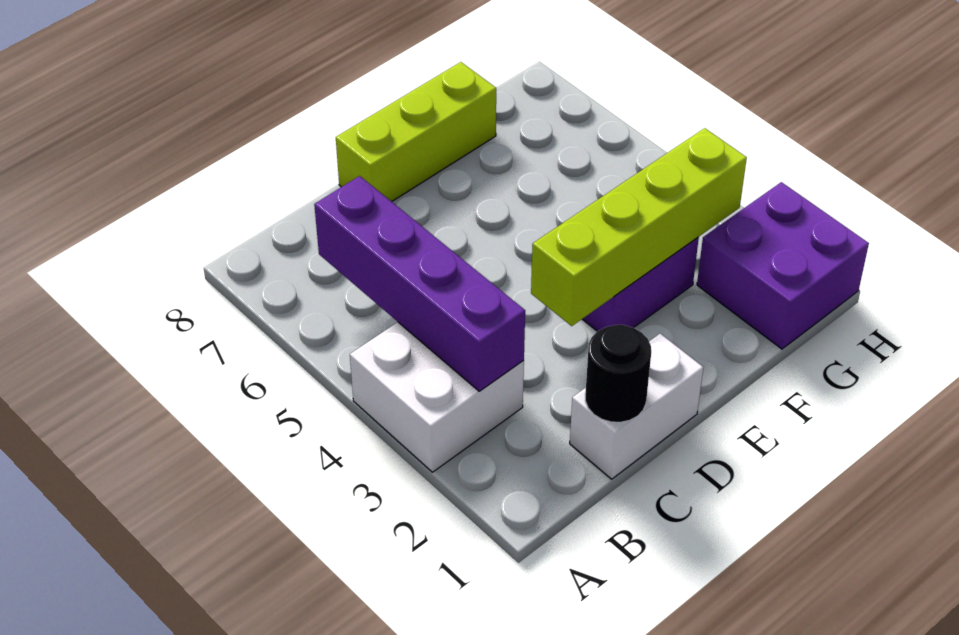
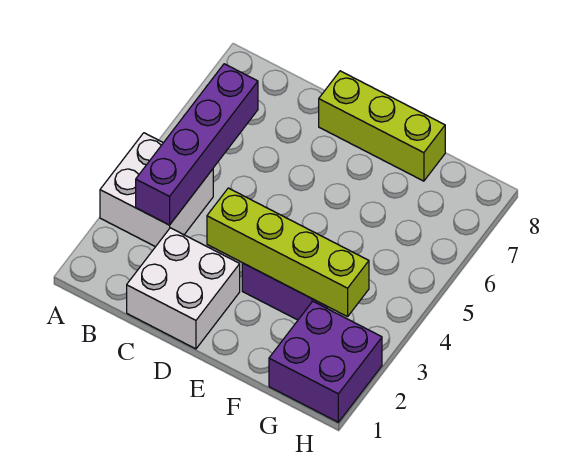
white brick C1:D1 level 1 -> white brick C1:D2 level 1
black round brick C1 level 2 -> none

